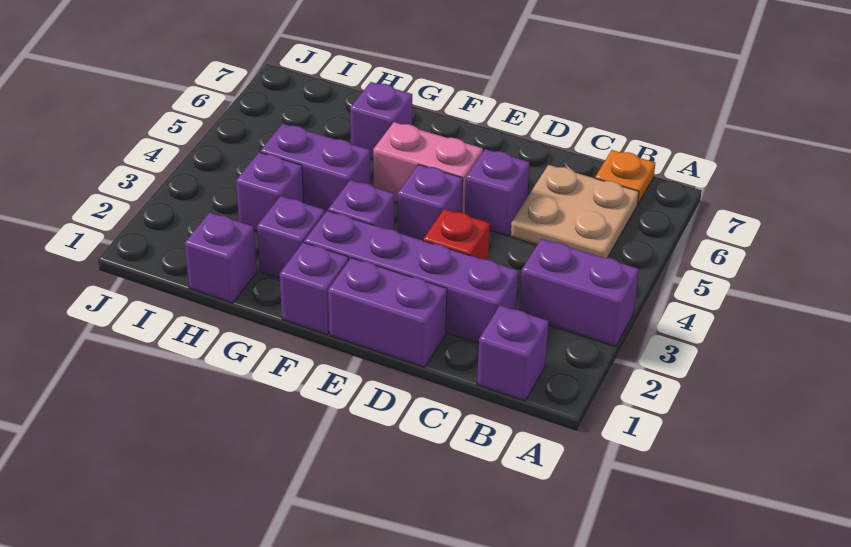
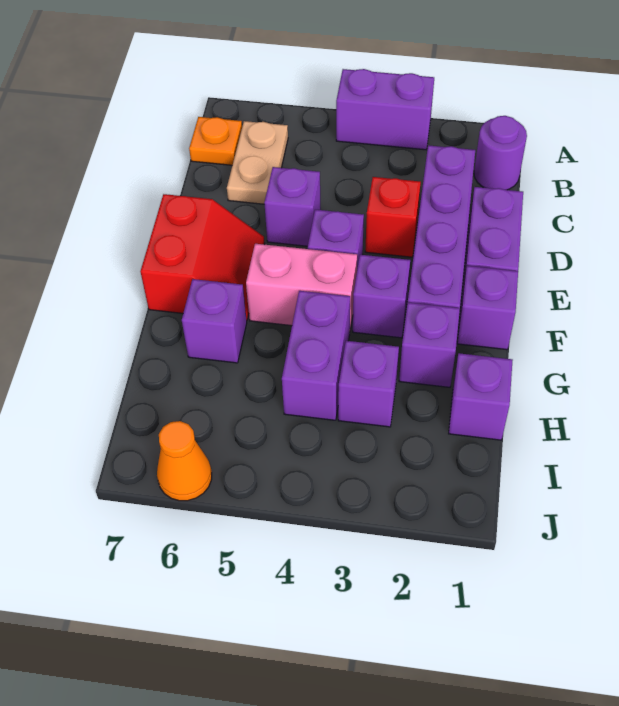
purple brick A3:B3 level 1 -> purple brick A3:A4 level 1
purple brick B1 level 1 -> purple round brick B1 level 1
tan plate B5:C6 level 1 -> tan plate B6:C6 level 1
pink brick E5:F5 level 1 -> pink brick F4:F5 level 1
none -> red slope E6:F7 level 1 top 7
none -> orange cone J6 level 1

